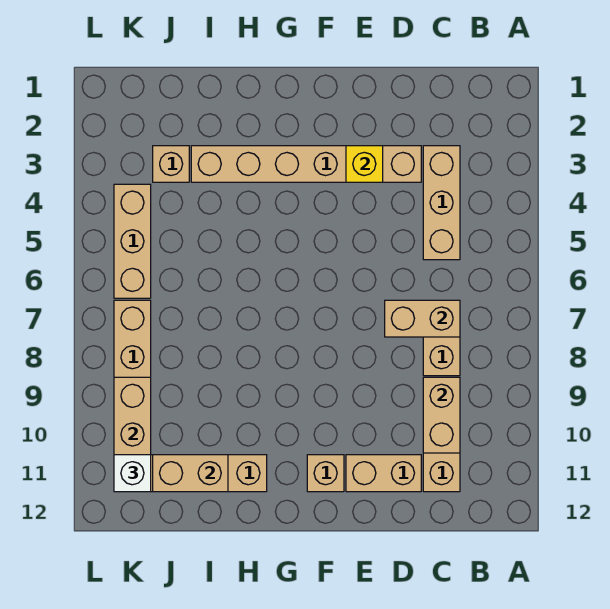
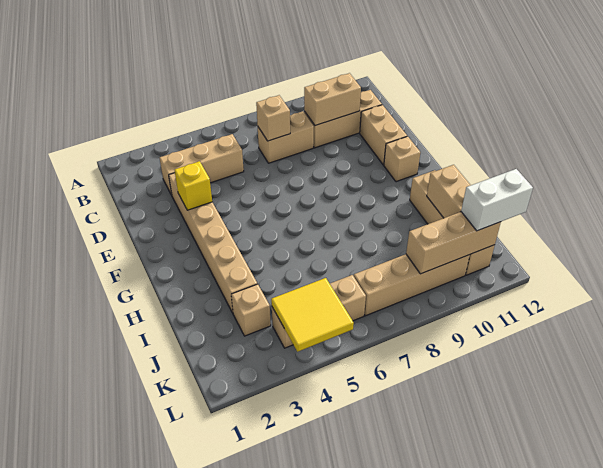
tan brick C7:D7 level 2 -> tan brick C7 level 2
none -> yellow tile K4:L5 level 2
white brick K11 level 3 -> white brick K11:K12 level 3

